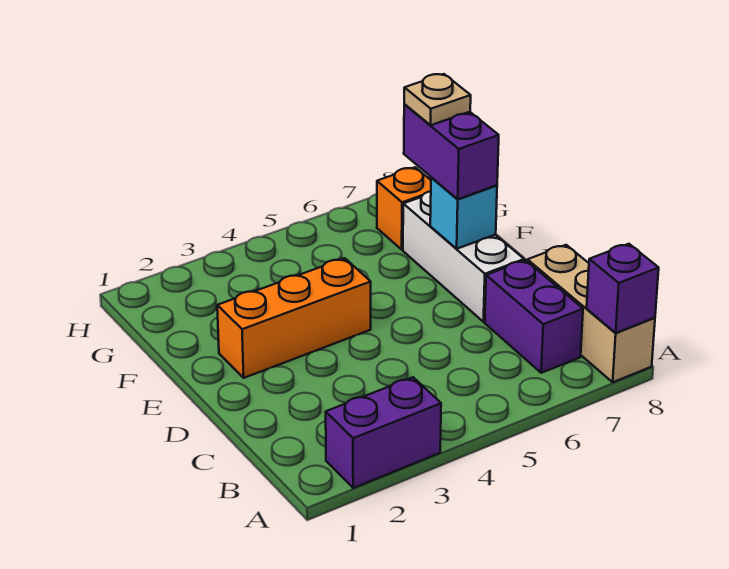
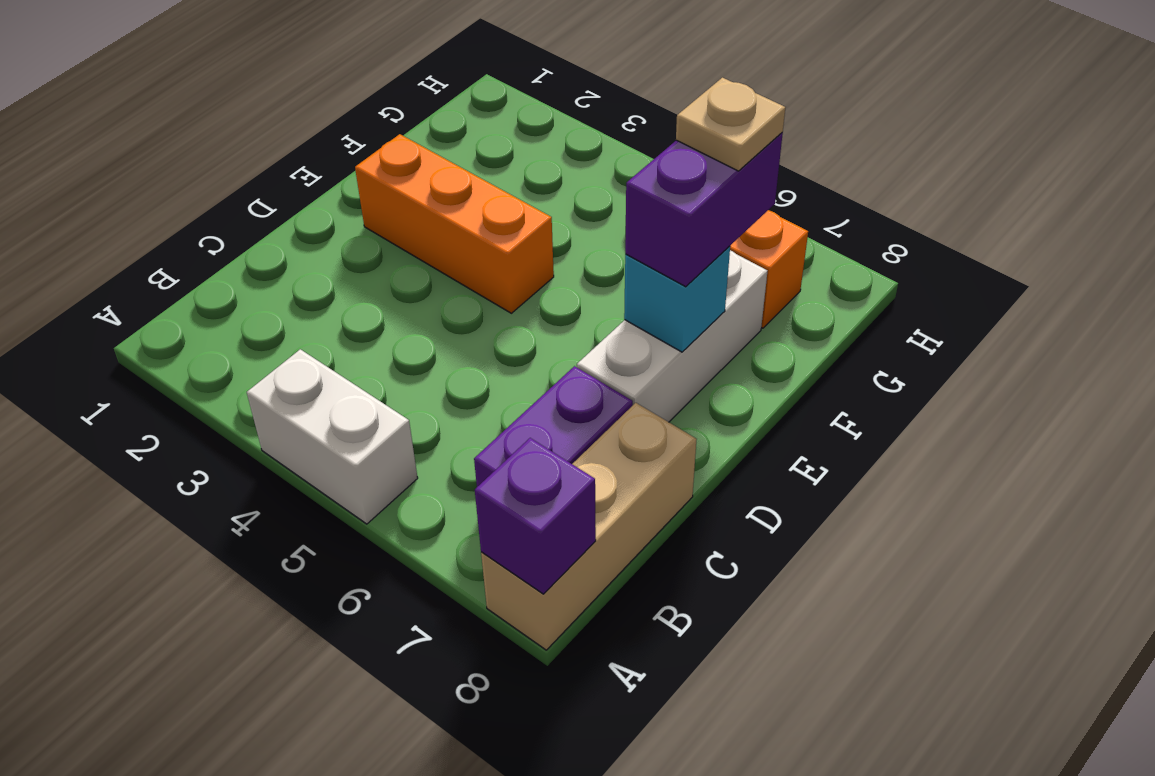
purple brick A2:A3 level 1 -> none
none -> white brick A4:A5 level 1

